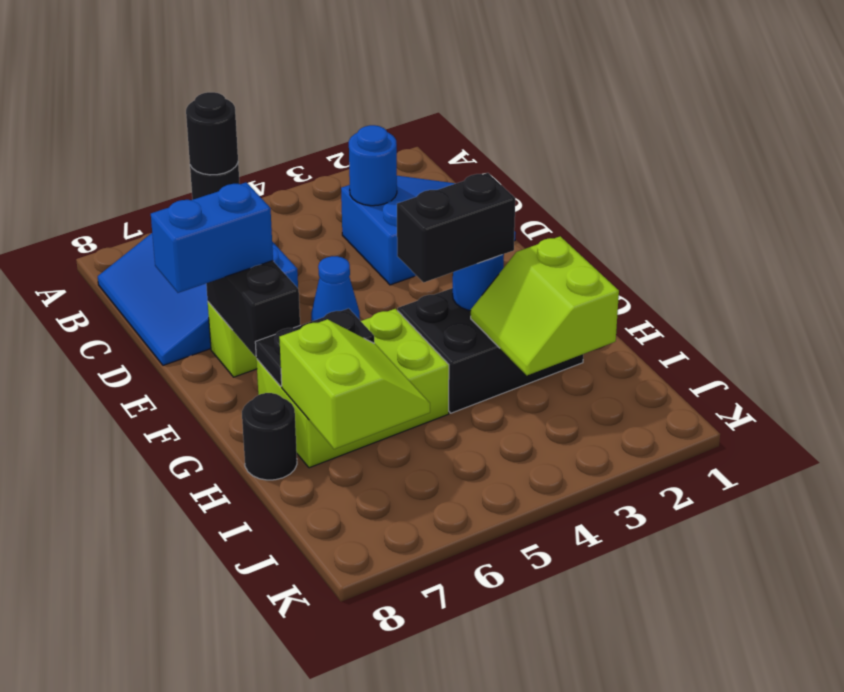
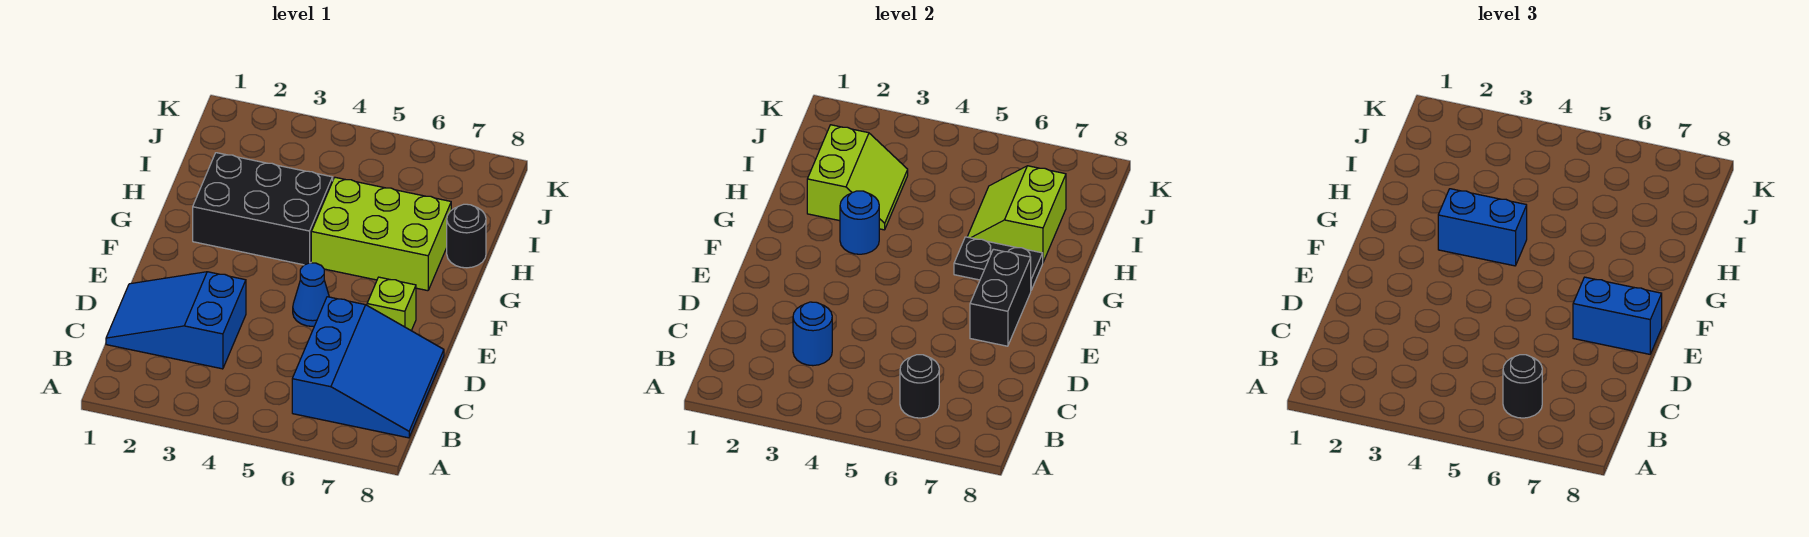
black brick G3:G4 level 3 -> blue brick G3:G4 level 3

